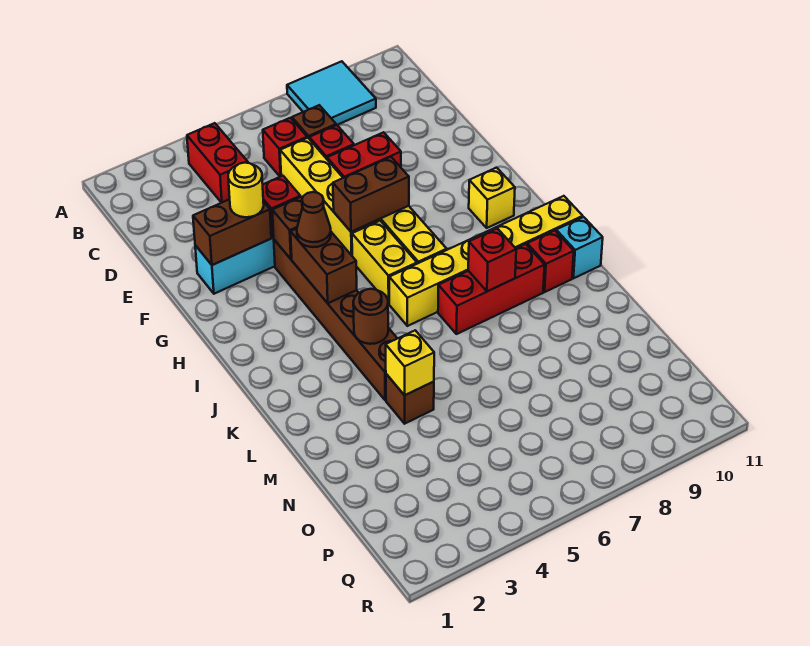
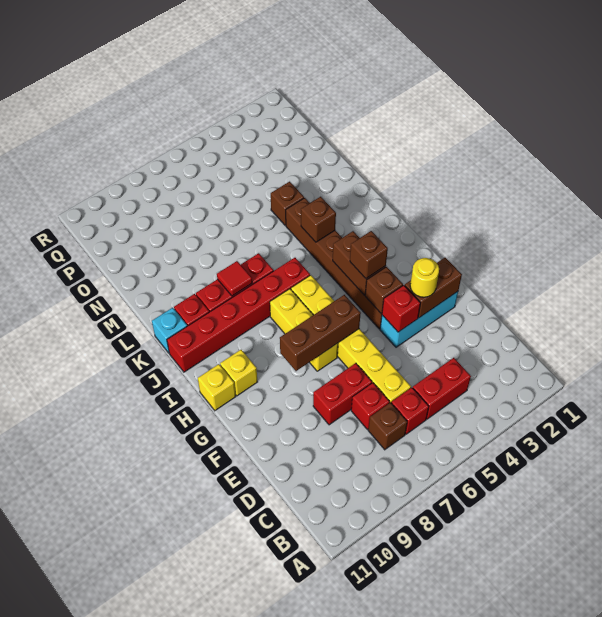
cyan tile A8:B9 level 1 -> none
red brick B4:C4 level 1 -> red brick C4:C5 level 1
brown brick G6:G7 level 2 -> brown brick G6:G8 level 2
brown cone H4 level 3 -> brown brick H4 level 3
yellow brick J6:J11 level 1 -> red brick J6:J11 level 1
brown round brick K4 level 2 -> brown brick K4 level 2
red brick K8 level 2 -> red tile K8 level 2
yellow brick M4 level 2 -> yellow brick H11 level 1

